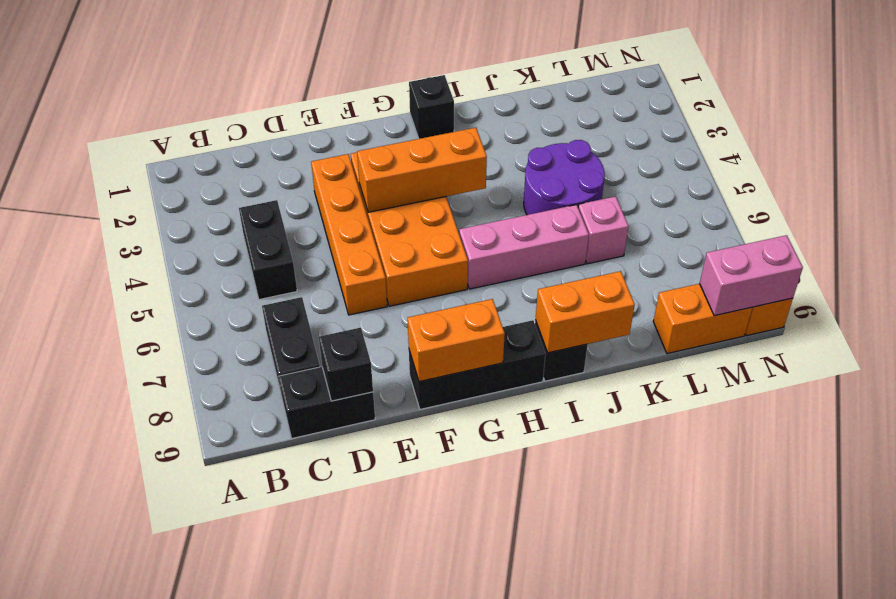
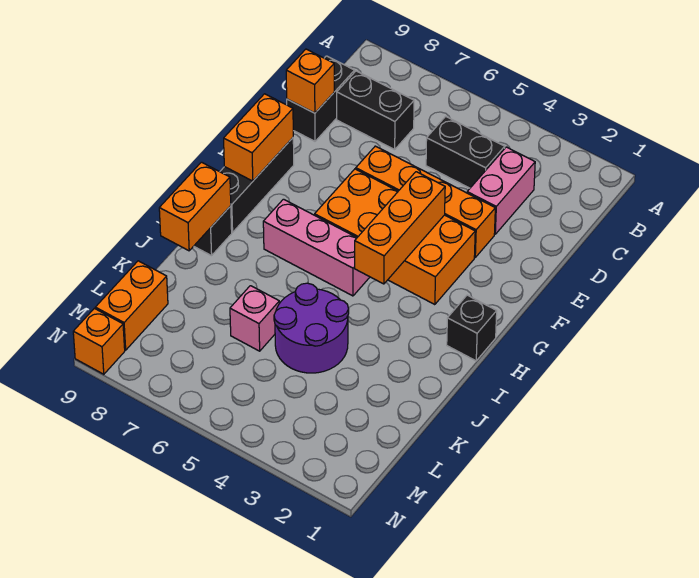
black brick D9 level 2 -> orange brick D9 level 2
pink brick H6:J6 level 1 -> pink brick H5:H7 level 1
pink brick M9:N9 level 2 -> pink brick C3:D3 level 1

